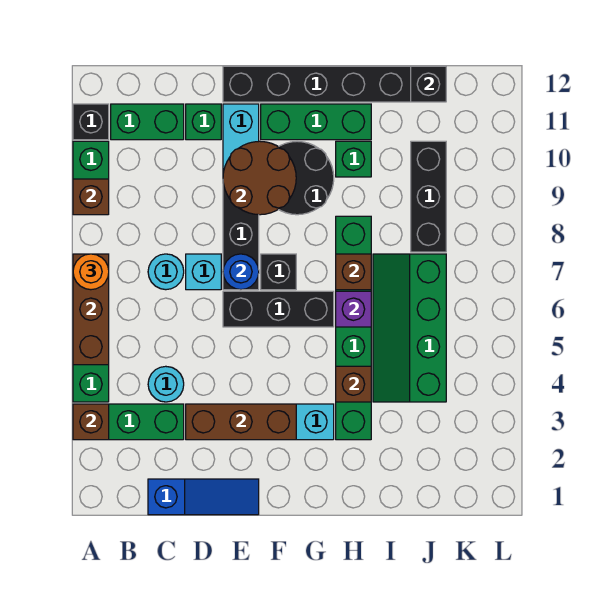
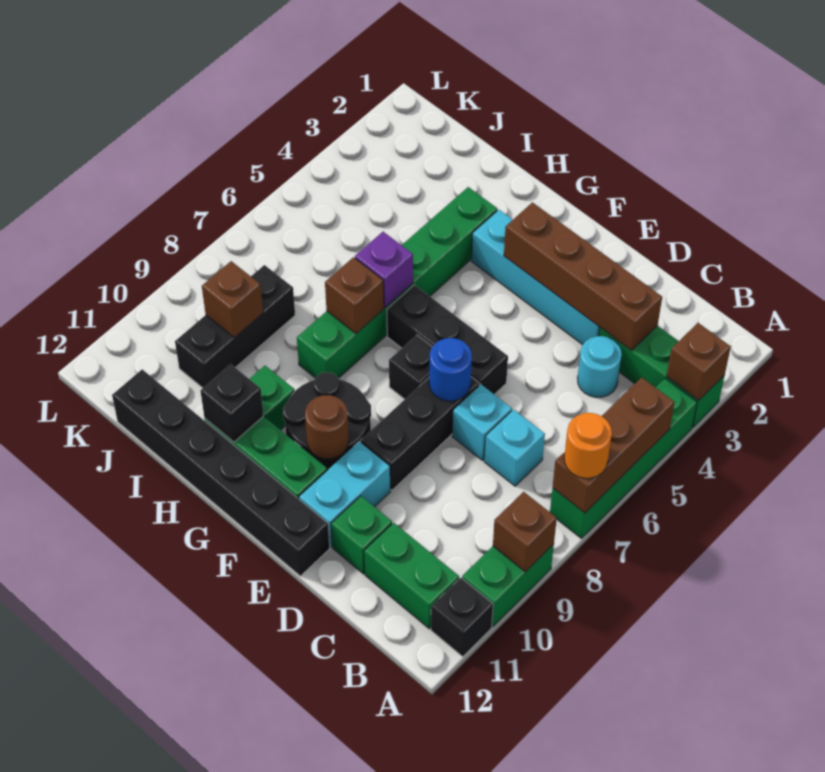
blue slope C1:E1 level 1 top C -> none
cyan round brick C7 level 1 -> cyan brick C7 level 1
brown brick D3:F3 level 2 -> brown brick C3:F3 level 2
brown round brick E9:F10 level 2 -> brown round brick F10 level 2
brown brick H4 level 2 -> brown brick J9 level 2
green slope I4:J7 level 1 top J -> none
black brick J12 level 2 -> black brick H11 level 2

